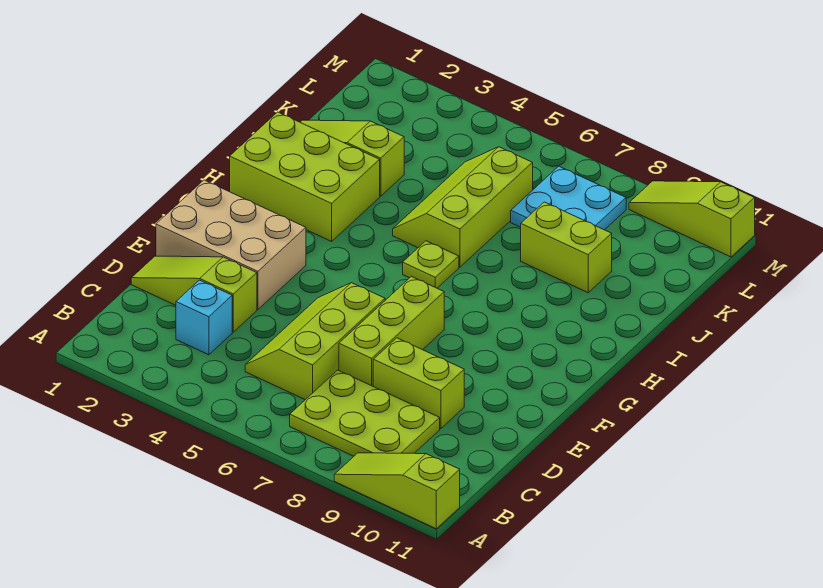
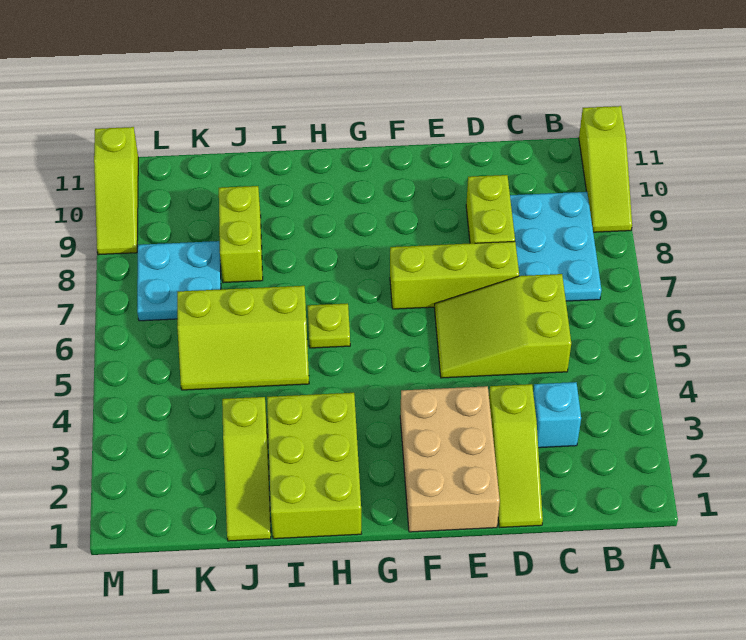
lime plate B7:C9 level 1 -> cyan plate B7:C9 level 1
lime slope C5:E6 level 1 top 6 -> lime slope C5:E6 level 1 top C

